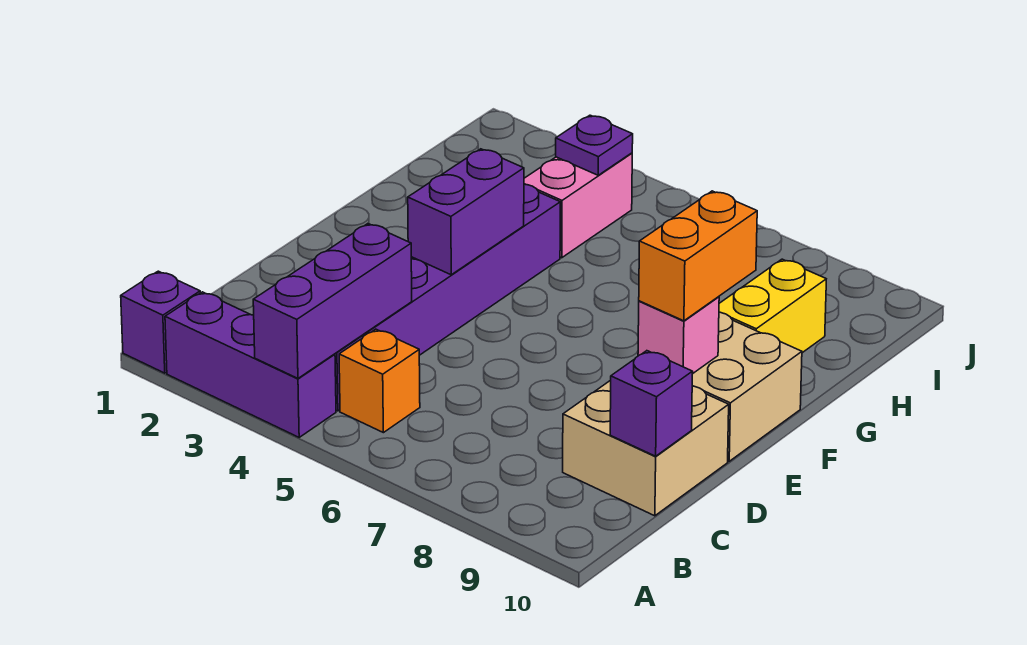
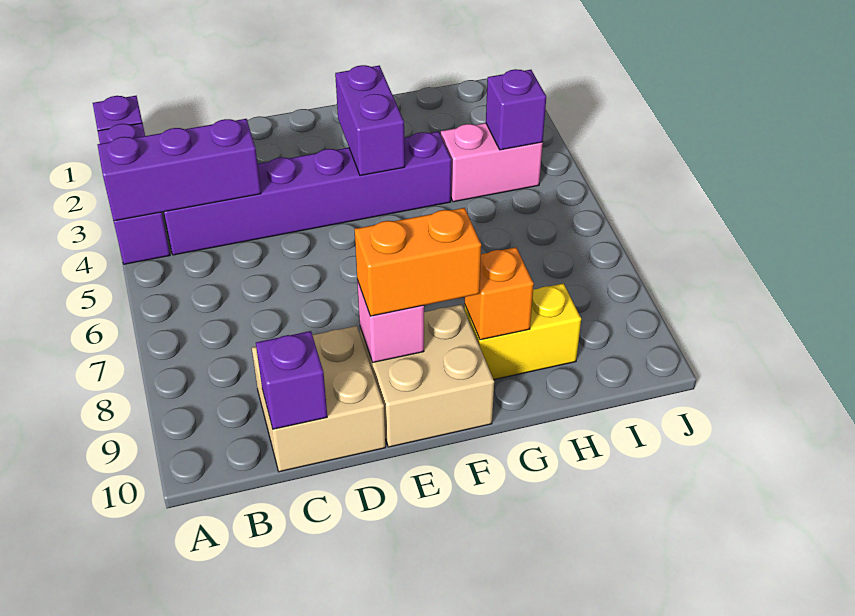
orange brick B5 level 1 -> orange brick G9 level 2
purple brick E4:F4 level 2 -> purple brick F3:F4 level 2
purple plate I4 level 2 -> purple brick I4 level 2

